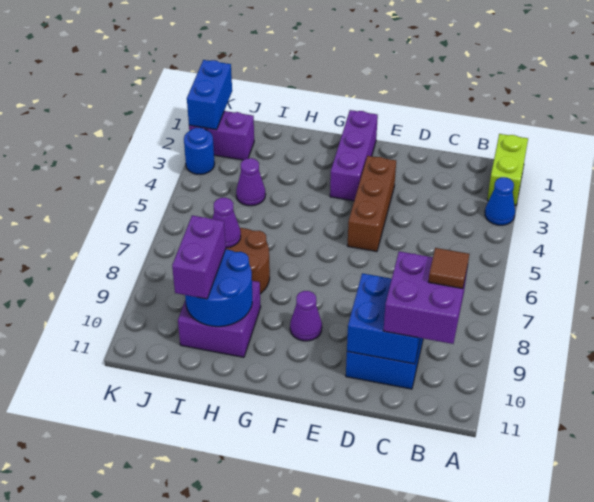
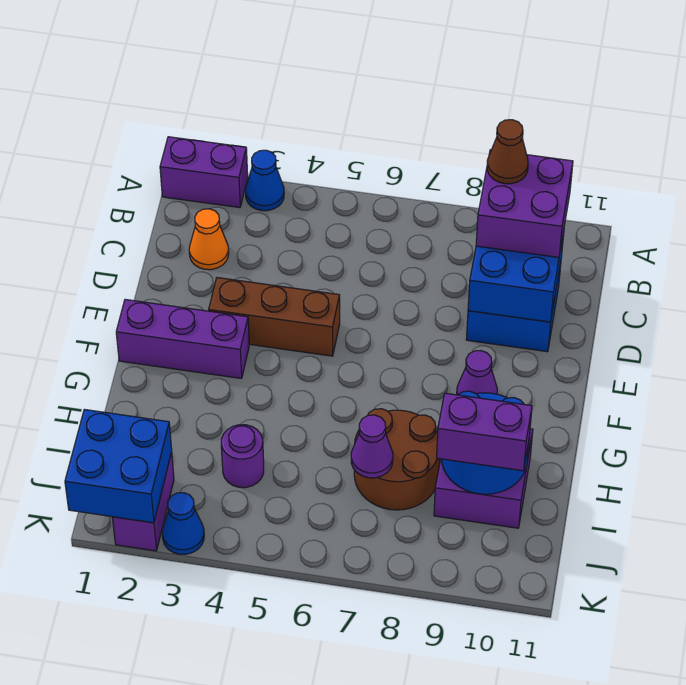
lime brick A1:A2 level 1 -> purple brick A1:A2 level 1
brown tile B9 level 4 -> brown cone B9 level 4
none -> orange cone C2 level 1
purple cone I4 level 1 -> purple round brick I4 level 1
blue brick K1:K2 level 2 -> blue brick J1:K2 level 2
blue round brick K3 level 1 -> blue cone K3 level 1

